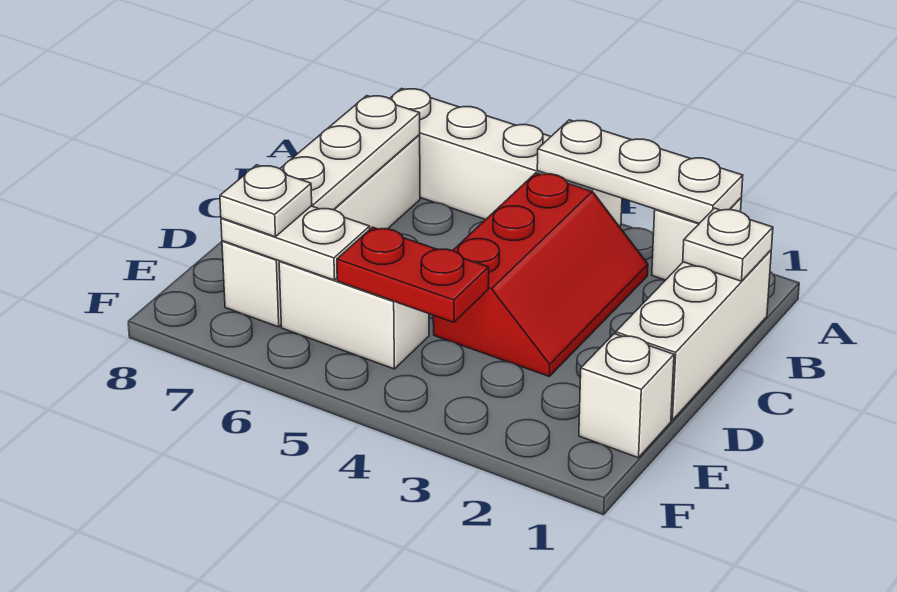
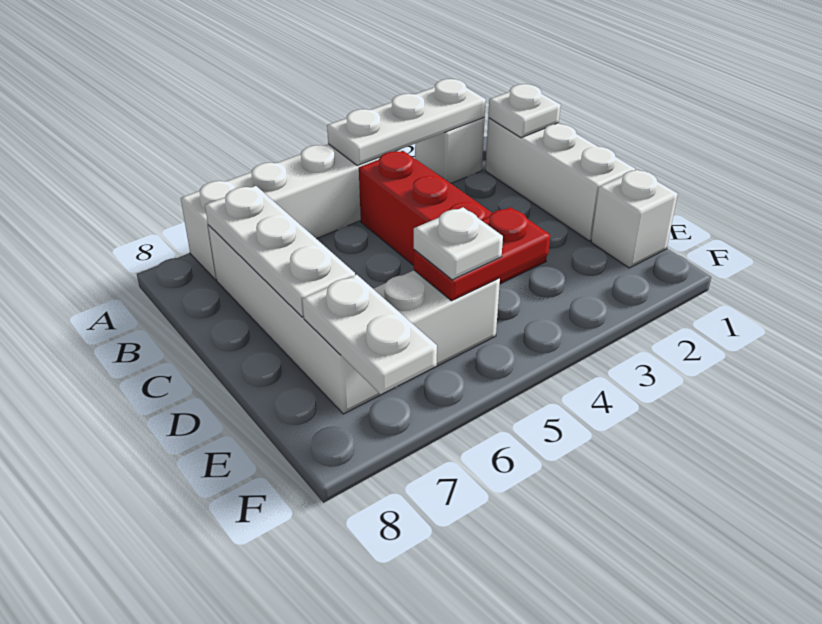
white plate E6:E7 level 2 -> white plate E7:F7 level 2
white plate E7 level 3 -> white plate E5 level 3

